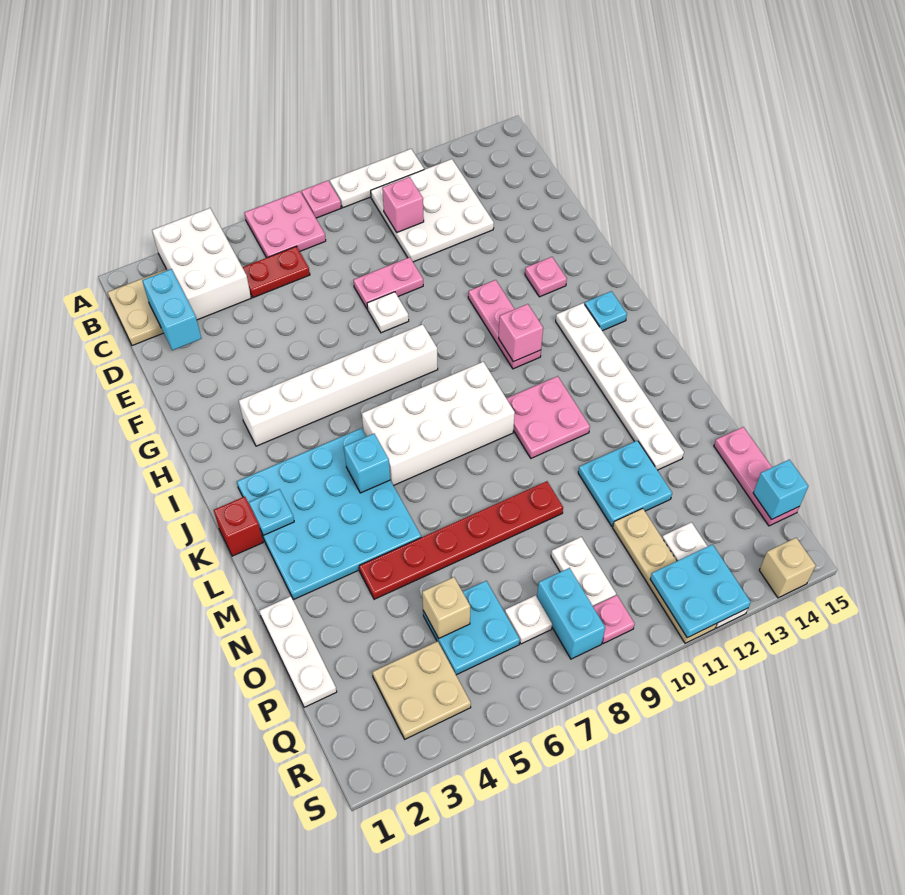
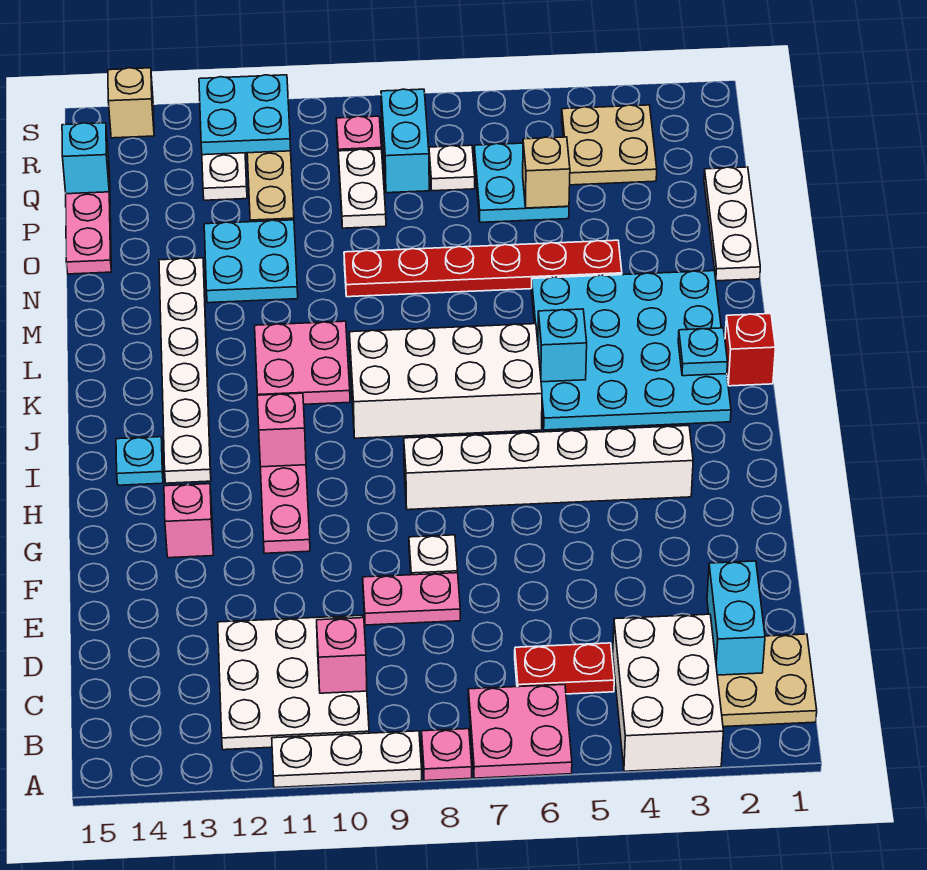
pink plate G13 level 1 -> pink brick G13 level 1

